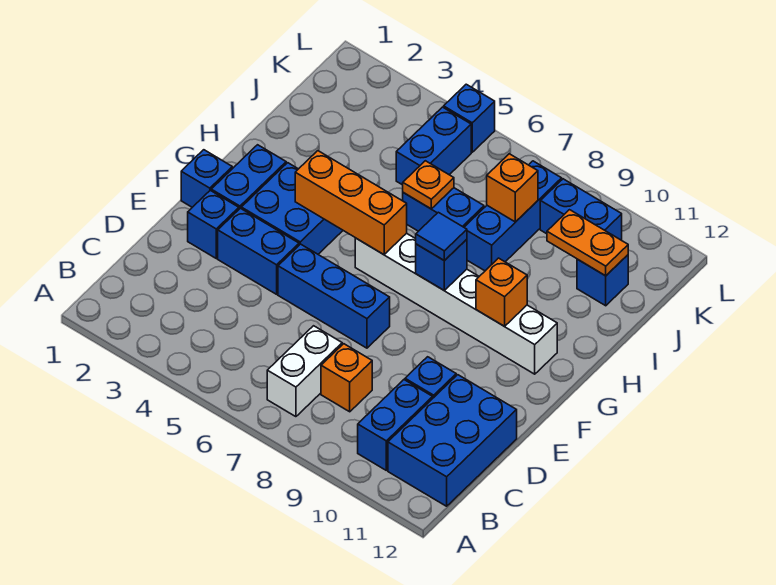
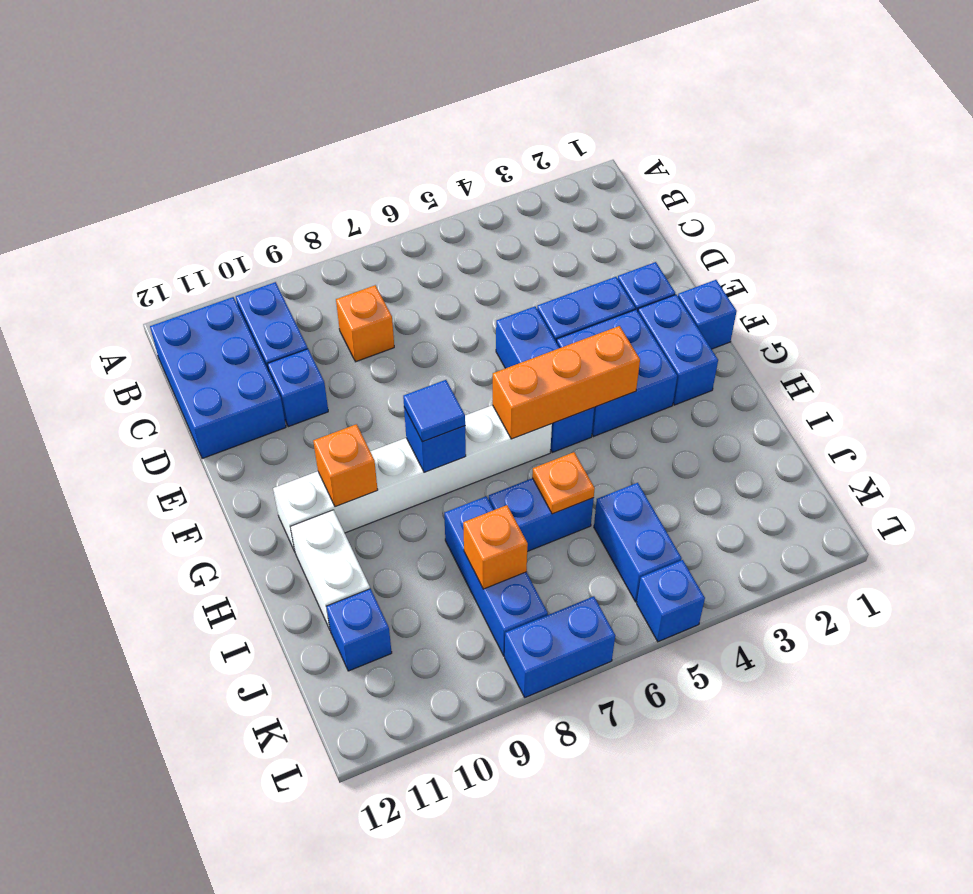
white brick B7:C7 level 1 -> white brick H11:I11 level 1
blue brick E5:E7 level 1 -> blue brick E5:G5 level 1
orange plate J10:J11 level 2 -> none
blue brick K9:K10 level 1 -> blue brick L7:L8 level 1

